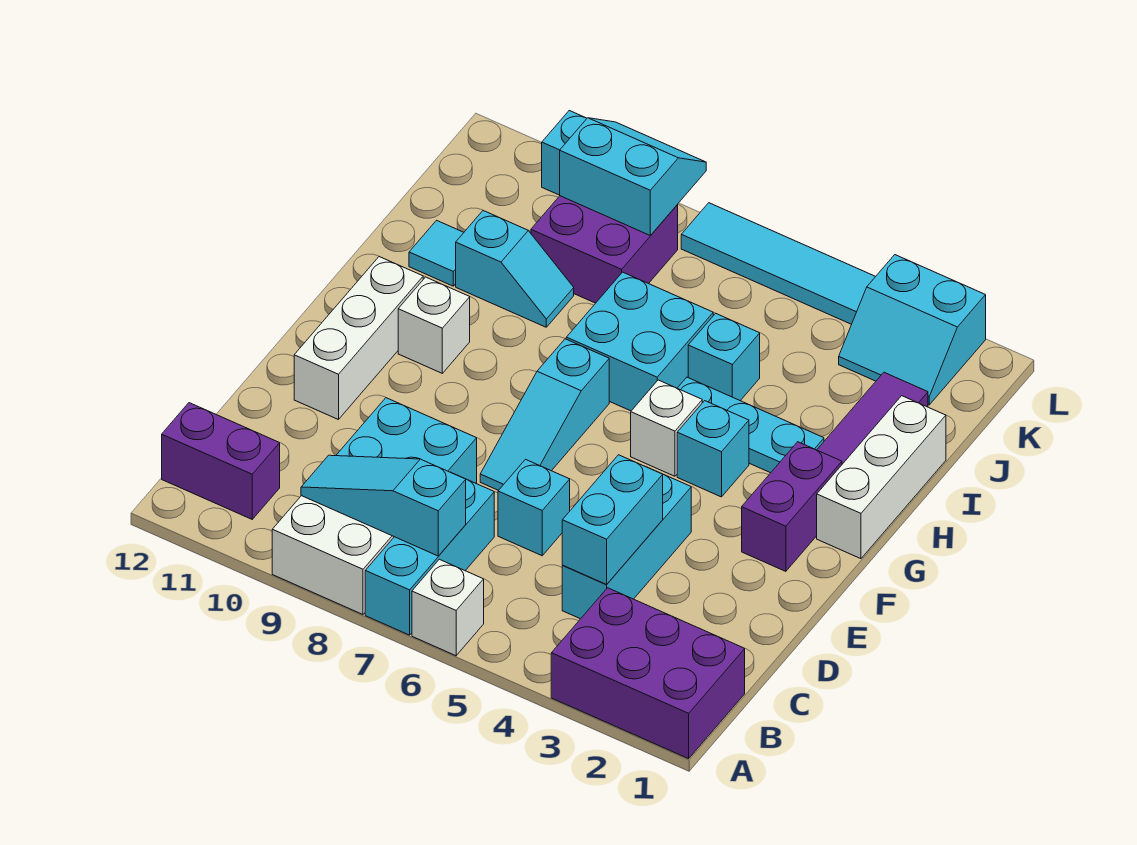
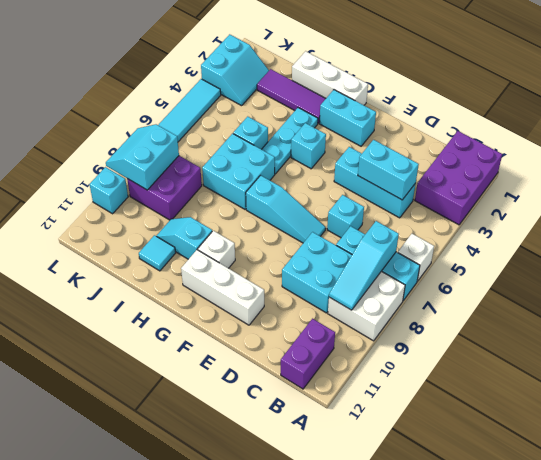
purple brick F2:G2 level 1 -> cyan brick F2:G2 level 1
white brick G5 level 1 -> none
cyan slope I9:I10 level 1 top 10 -> cyan slope H10:I10 level 1 top H

